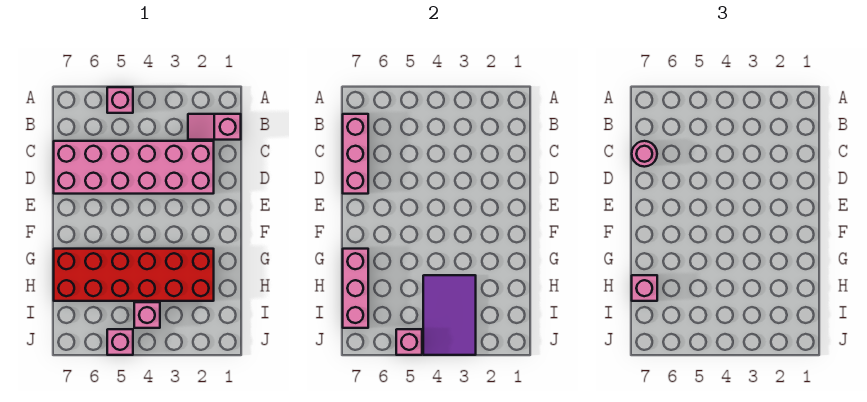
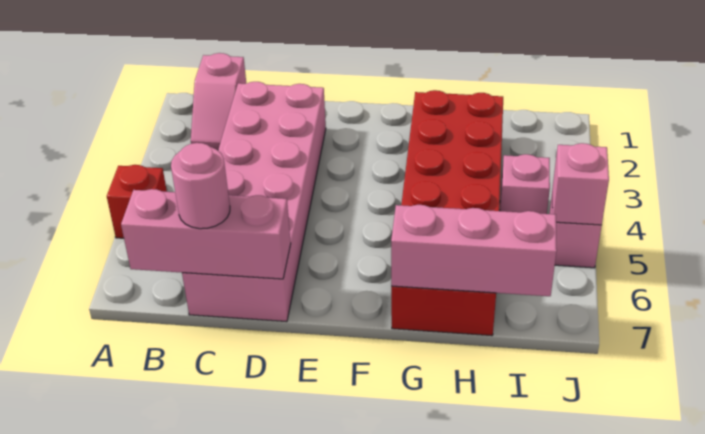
pink brick A5 level 1 -> red brick A5 level 1
purple tile H3:J4 level 2 -> none
pink brick H7 level 3 -> none

